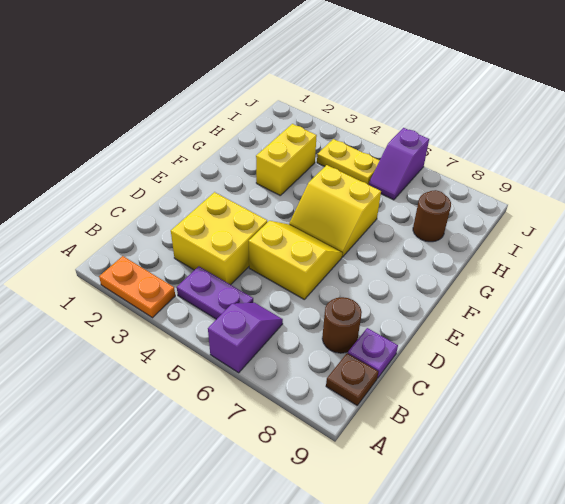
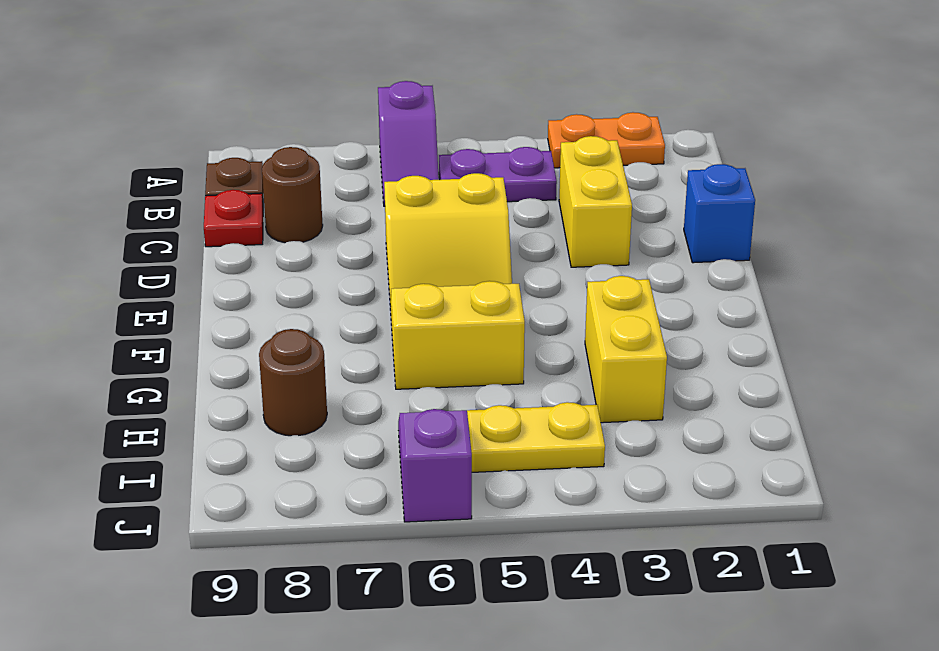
yellow brick C3:D4 level 1 -> yellow brick C3:D3 level 1
purple plate C9 level 1 -> red plate C9 level 1
none -> blue brick D1 level 1

